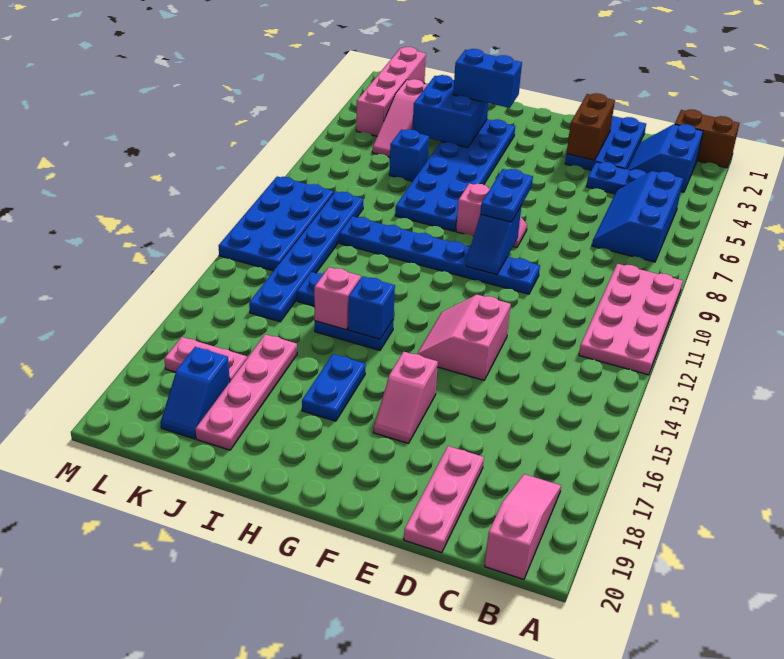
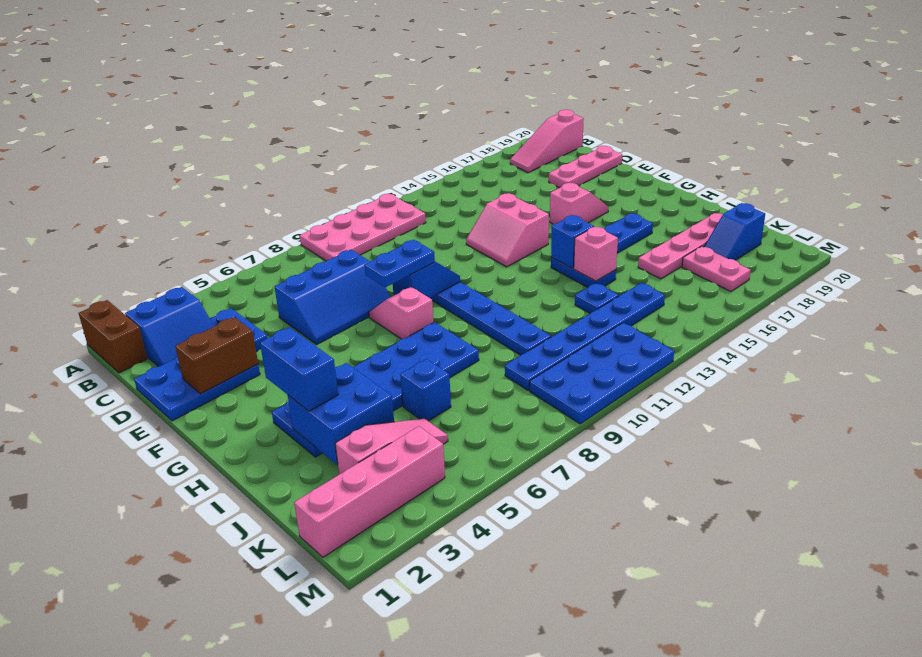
blue slope B5:C7 level 1 top B -> blue slope D6:E8 level 1 top D
pink slope E13:F14 level 1 top E -> pink slope E13:F14 level 1 top 14
blue slope K18:K19 level 1 top 18 -> blue slope K18:K19 level 1 top 19

